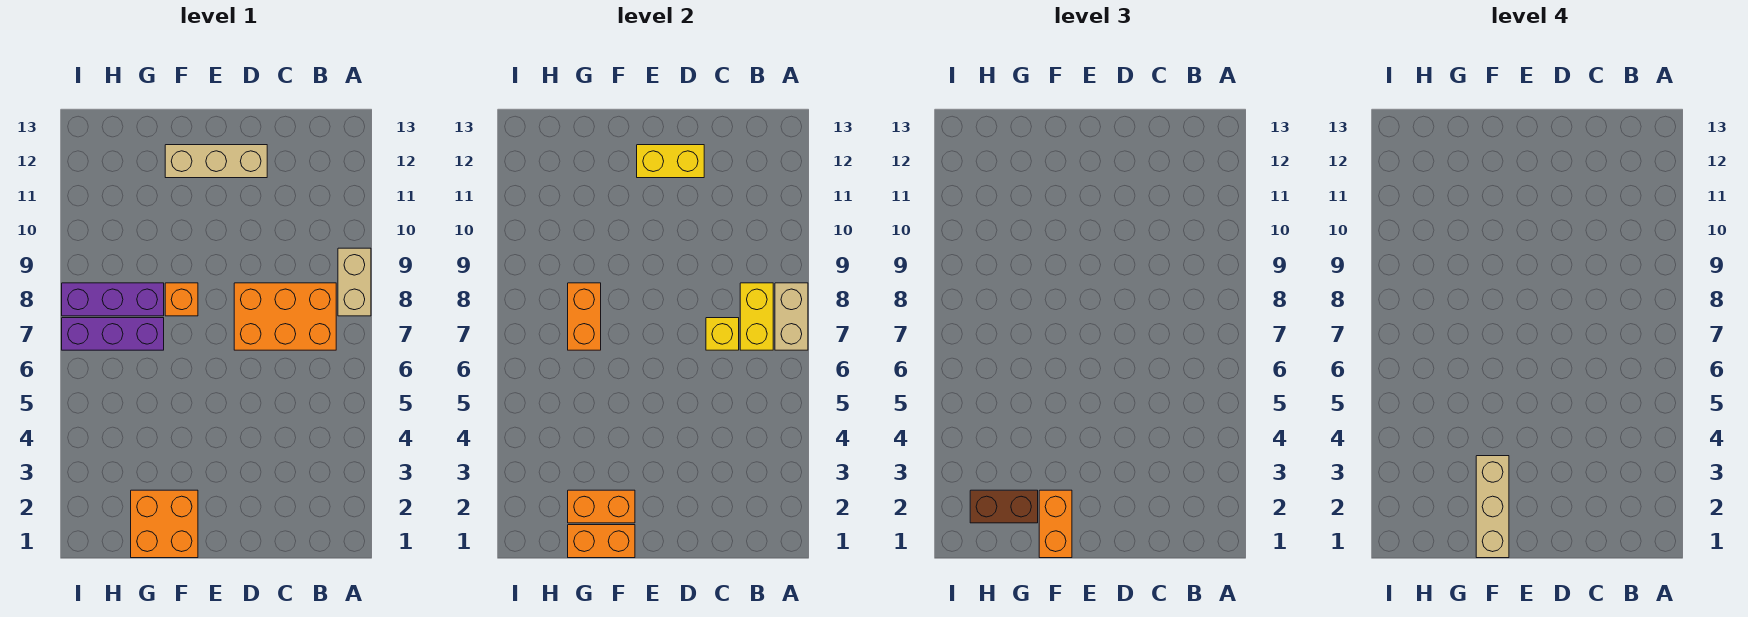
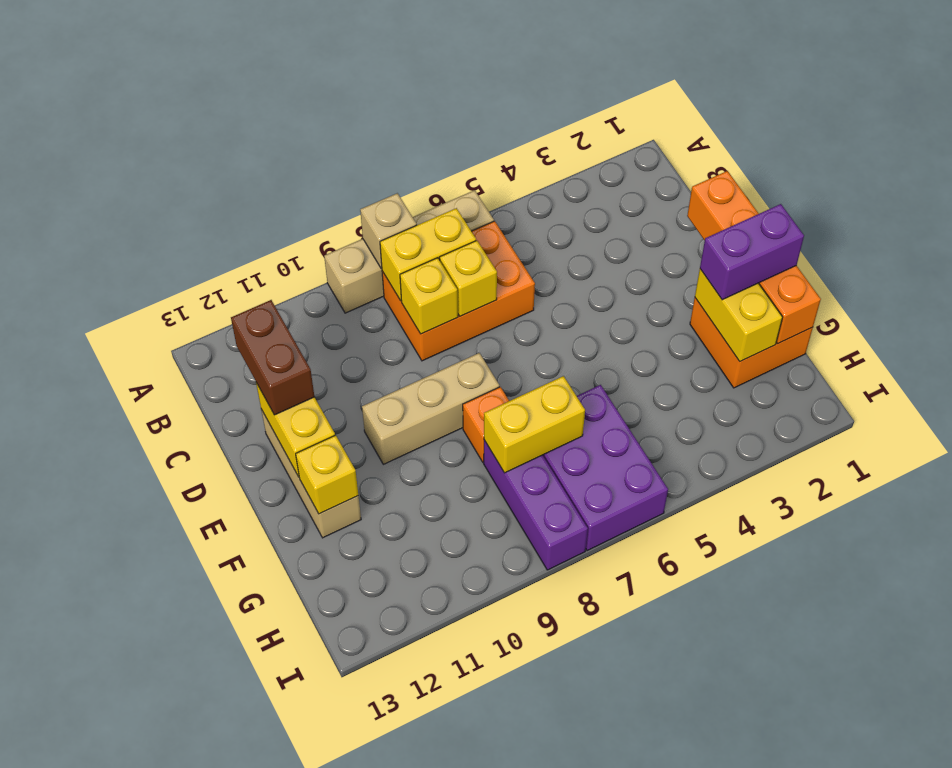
tan brick A7:A8 level 2 -> tan brick A8 level 2
tan brick A8:A9 level 1 -> tan brick A6:A9 level 1
orange brick B7:D8 level 1 -> orange brick B6:C8 level 1
none -> yellow brick C8 level 2
orange brick F1:G1 level 2 -> orange brick D1:G1 level 2
orange brick F1:F2 level 3 -> purple brick F1:F2 level 3
tan brick F1:F3 level 4 -> tan brick E8:E10 level 1
orange brick F2:G2 level 2 -> yellow brick F2:G2 level 2
none -> yellow brick F12 level 2
brown brick G2:H2 level 3 -> brown brick C12:D12 level 3
purple brick G7:I7 level 1 -> purple brick G6:I7 level 1
orange brick G7:G8 level 2 -> yellow brick G7:G8 level 2

